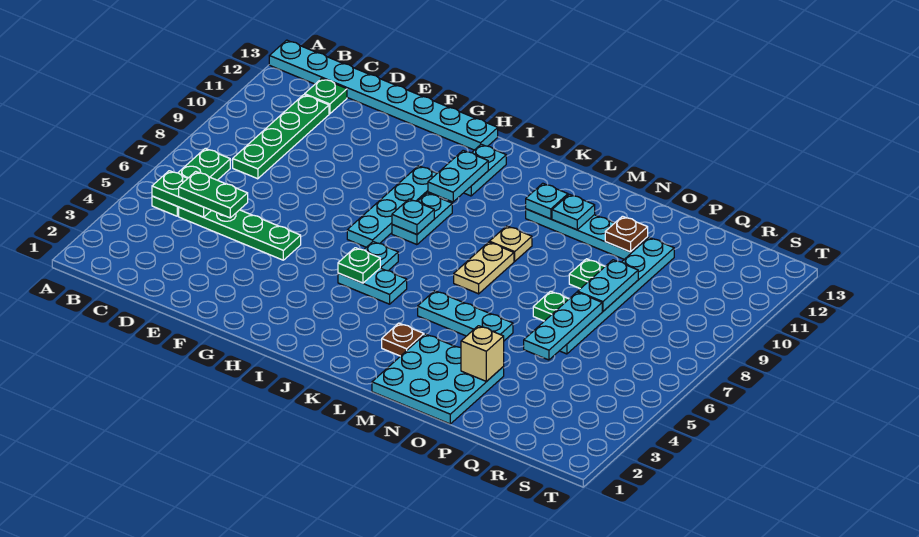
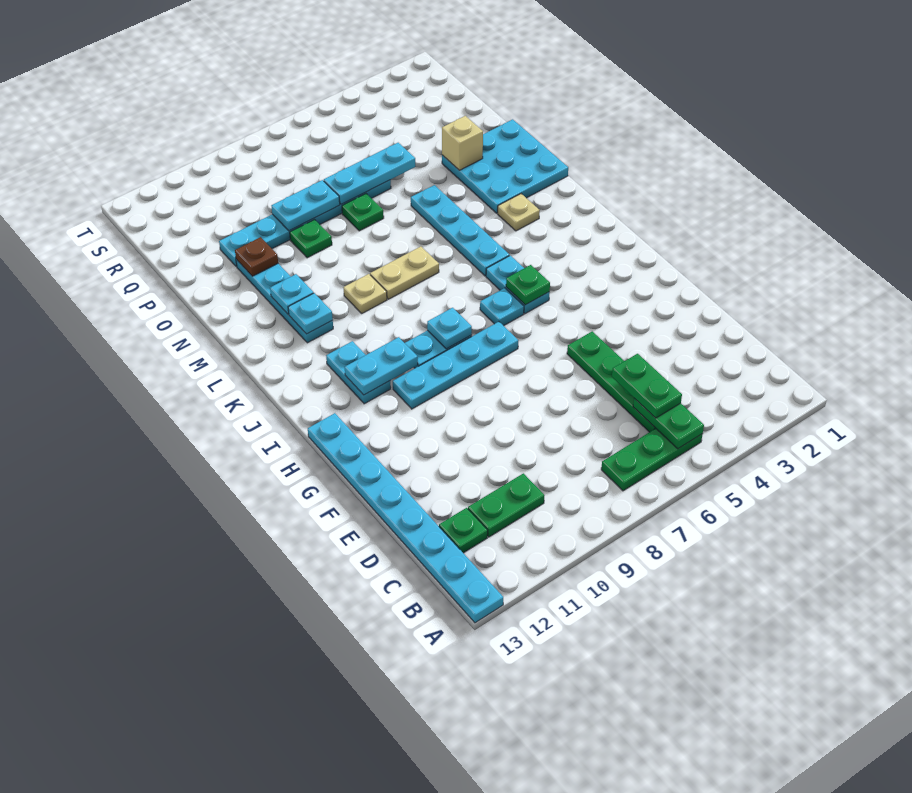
green plate C8:C11 level 1 -> green plate C10:C11 level 1
cyan plate I11:I12 level 1 -> cyan plate I11:J11 level 1
brown plate L3 level 1 -> tan plate L3 level 1
cyan plate L5:N5 level 1 -> cyan plate K5:N5 level 1

